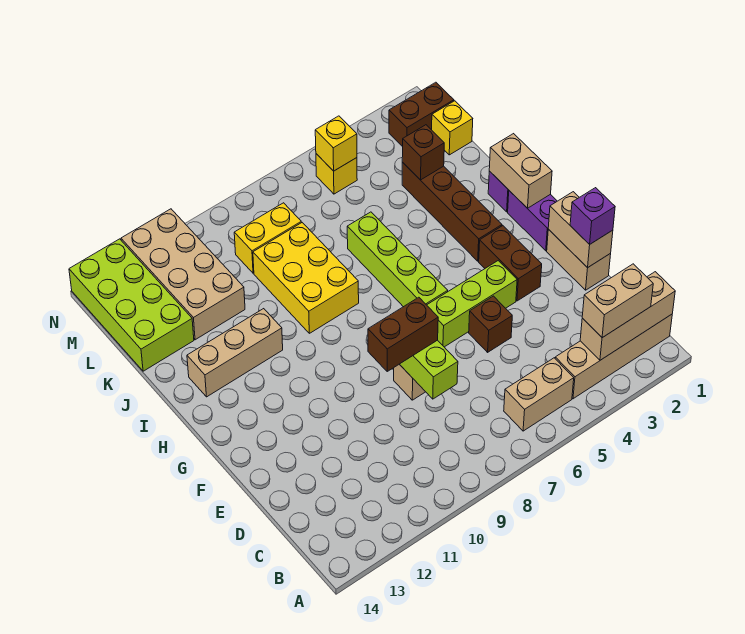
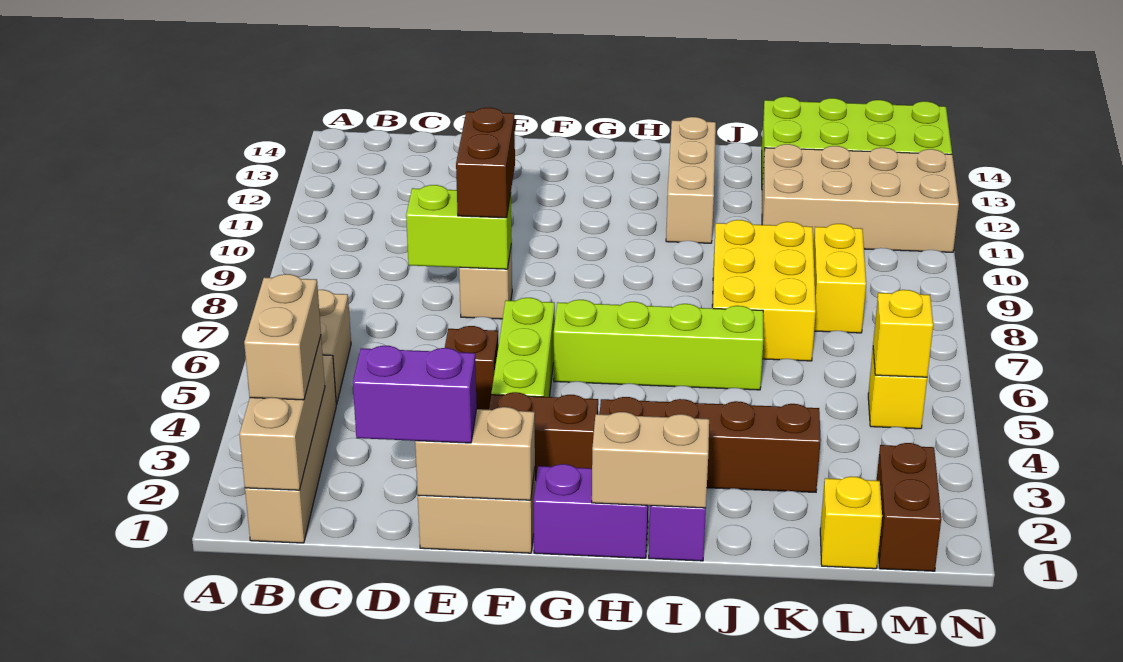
purple brick E1 level 3 -> purple brick D1:E1 level 3
yellow brick I8:K9 level 1 -> yellow brick J7:K9 level 1
brown brick K3 level 2 -> none

